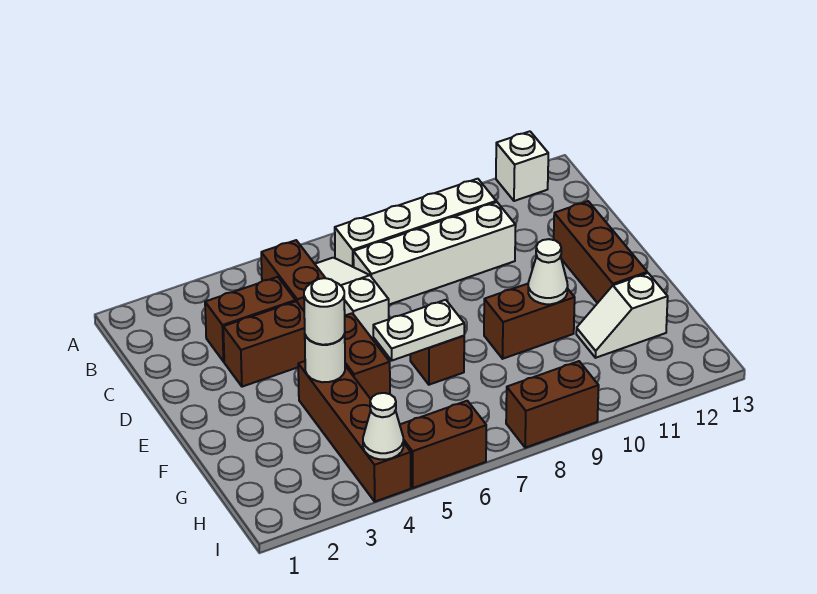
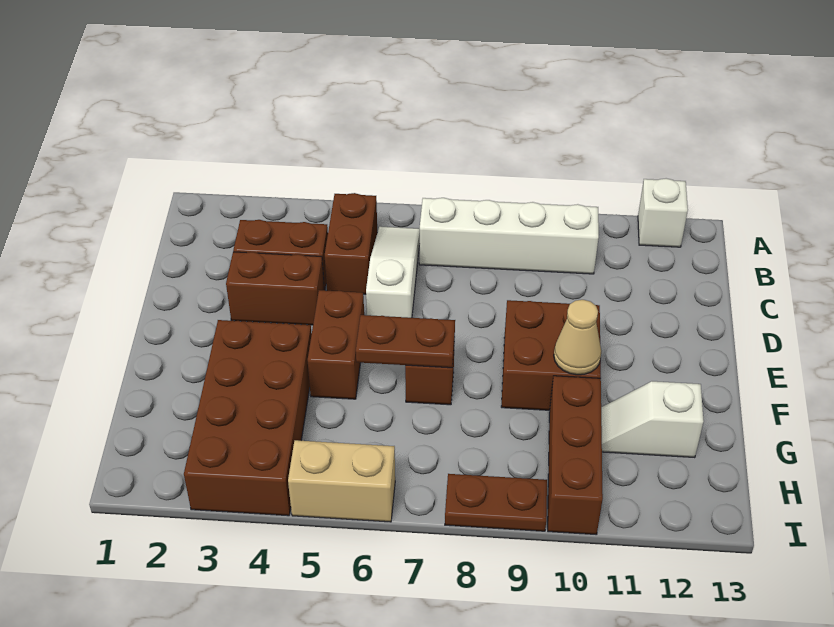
white brick C7:C10 level 1 -> none
brown brick D12:F12 level 1 -> brown brick G10:I10 level 1
brown brick F4:I4 level 1 -> brown brick F3:I4 level 1
white round brick F4 level 2 -> none
white round brick F4 level 3 -> none
white plate F6:F7 level 2 -> brown plate F6:F7 level 2
brown brick F9:F10 level 1 -> brown brick E9:F10 level 1
white cone F10 level 2 -> tan cone F10 level 2
white cone I4 level 2 -> none
brown brick I5:I6 level 1 -> tan brick I5:I6 level 1
brown brick I8:I9 level 1 -> brown plate I8:I9 level 1

